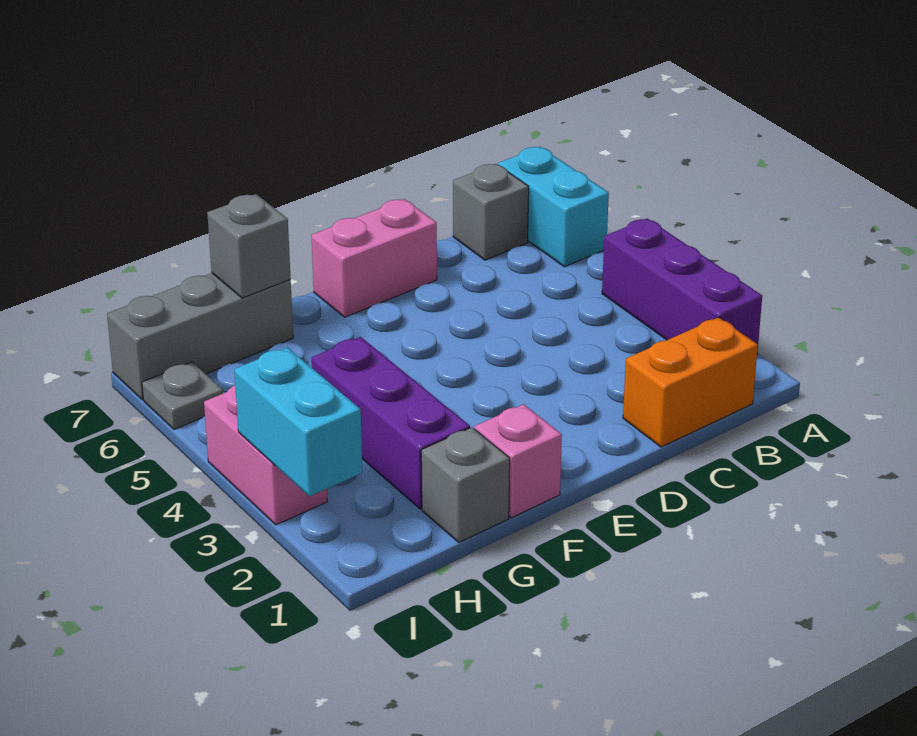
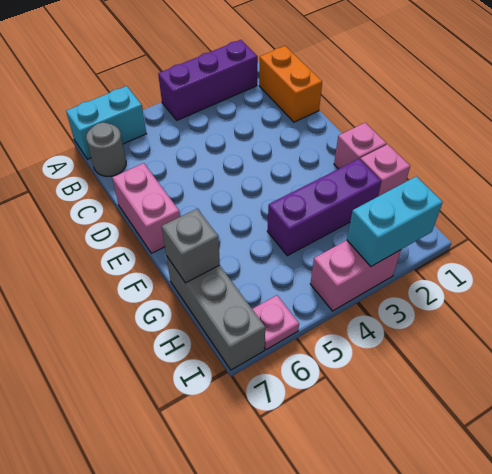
grey brick B7 level 1 -> grey round brick B7 level 1
grey brick G1 level 1 -> pink brick G1 level 1
grey plate I6 level 1 -> pink plate I6 level 1

